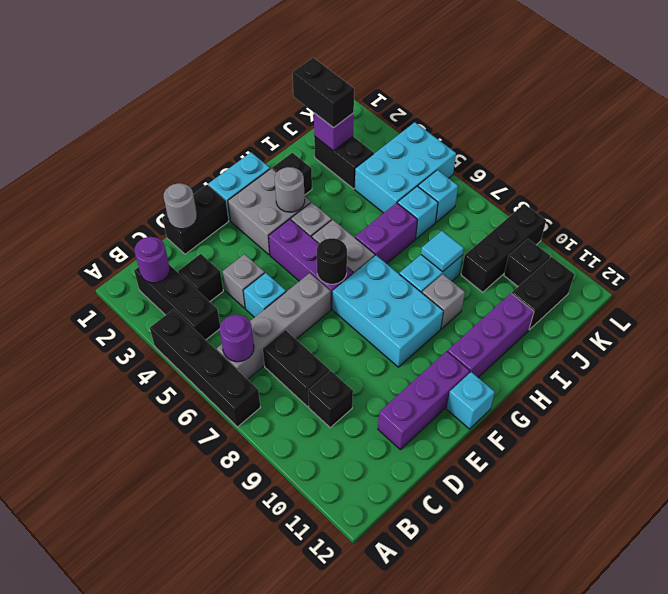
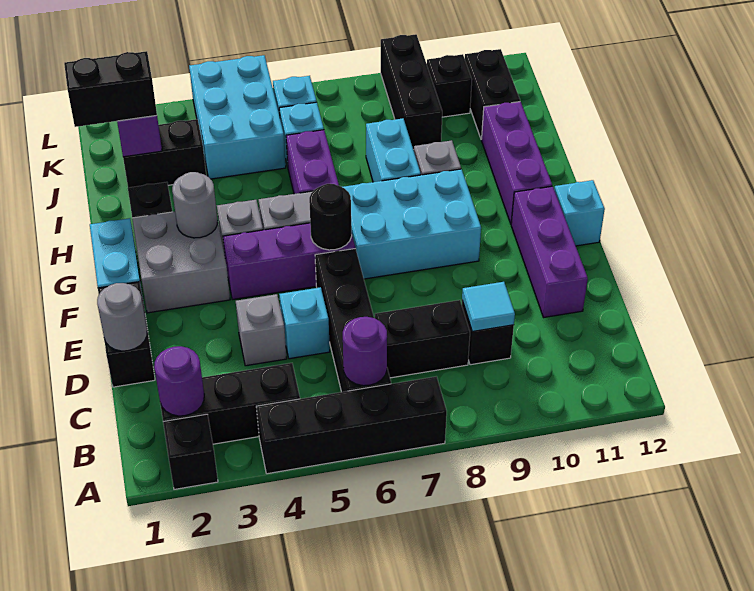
grey brick B6:E6 level 1 -> black brick B6:E6 level 1
black brick C3 level 1 -> black brick A2 level 1
cyan tile I8 level 2 -> cyan tile C9 level 2

